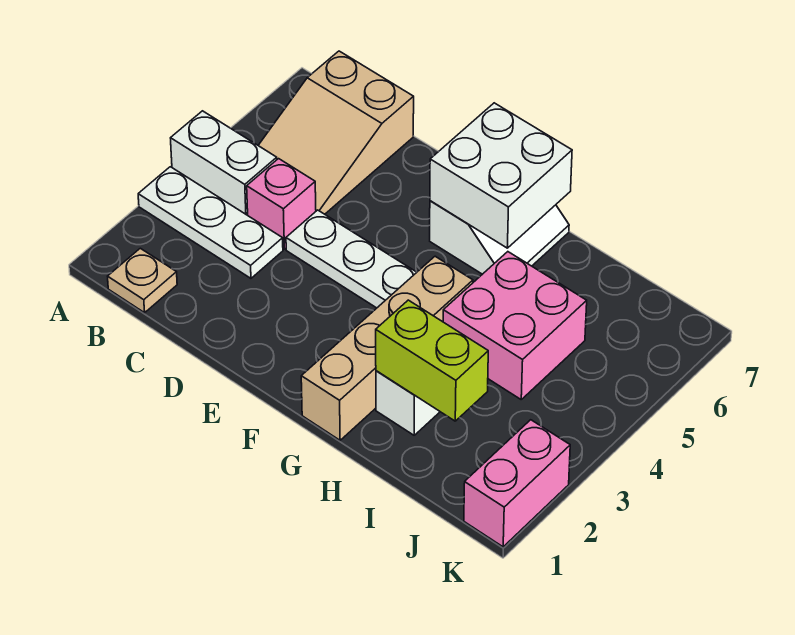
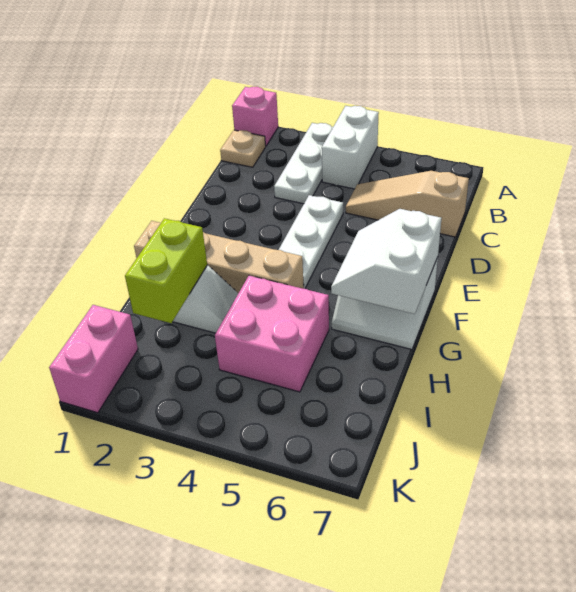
tan slope B5:C7 level 1 top 7 -> tan slope C5:C7 level 1 top 7
pink brick C4 level 1 -> pink brick A1 level 1
white brick F6:G7 level 2 -> white slope F6:G7 level 2 top 7
pink brick K1:K2 level 1 -> pink brick J1:K1 level 1

